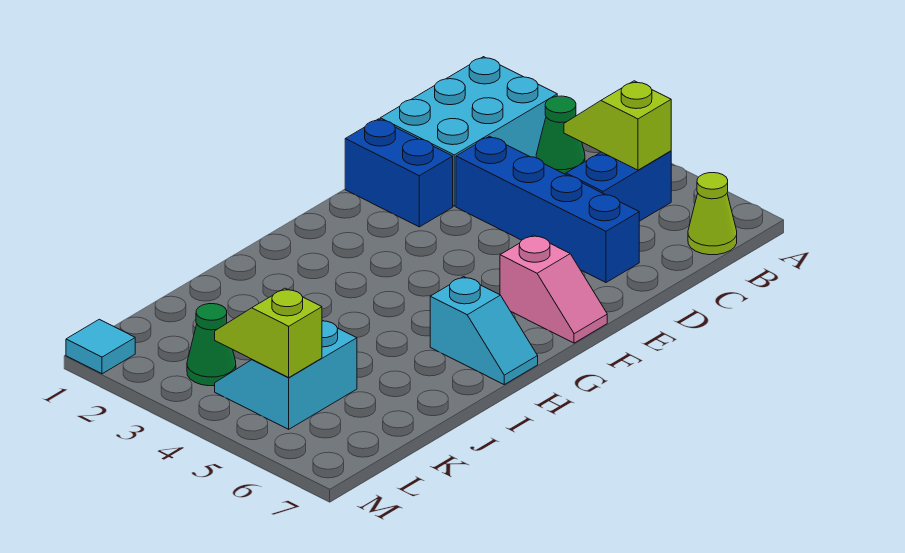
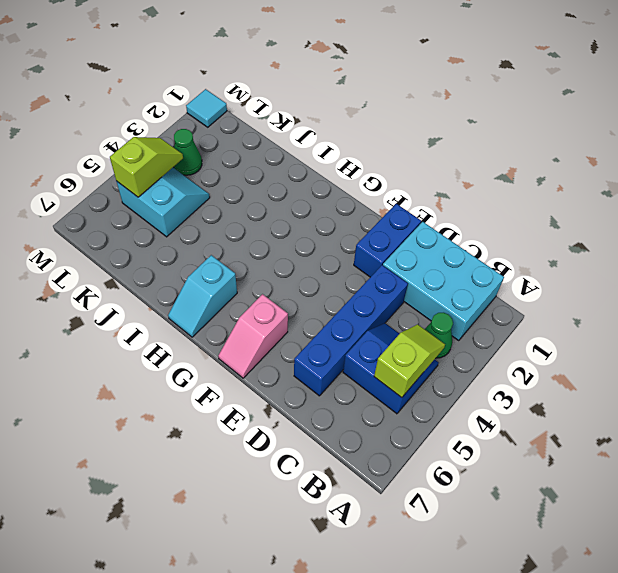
lime cone B7 level 1 -> none

